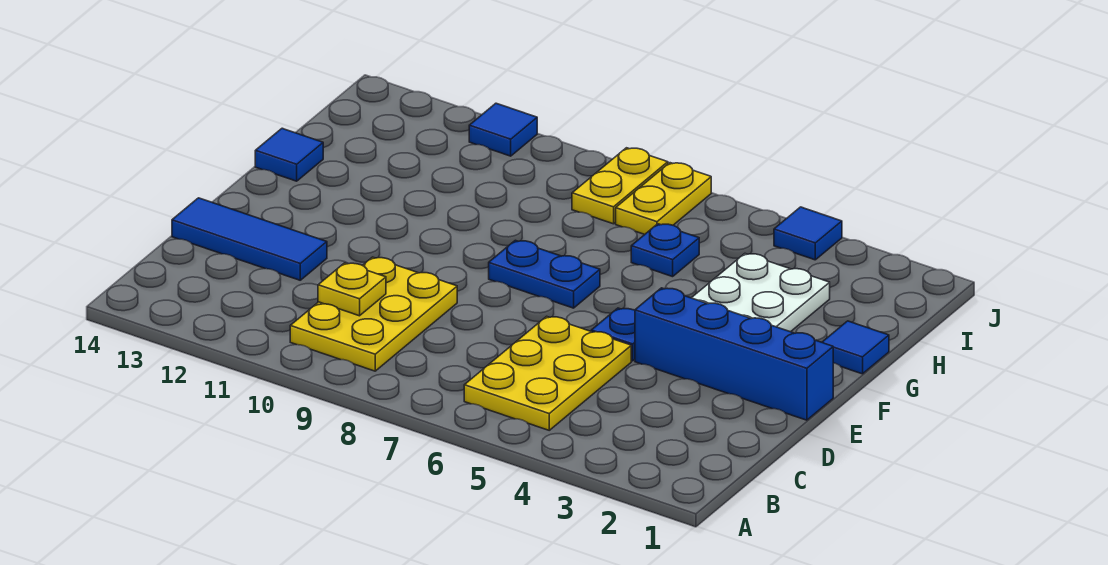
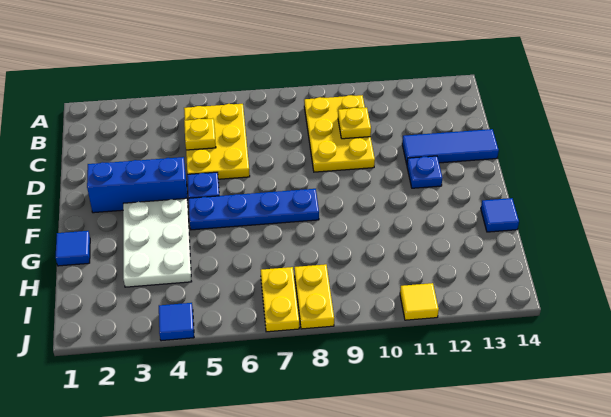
none -> yellow plate C5 level 2
blue brick E1:E4 level 1 -> blue brick E2:E4 level 1
blue plate F7:F8 level 1 -> blue plate F5:F8 level 1
blue plate H6 level 1 -> blue plate E12 level 1
blue tile J11 level 1 -> yellow tile J11 level 1

